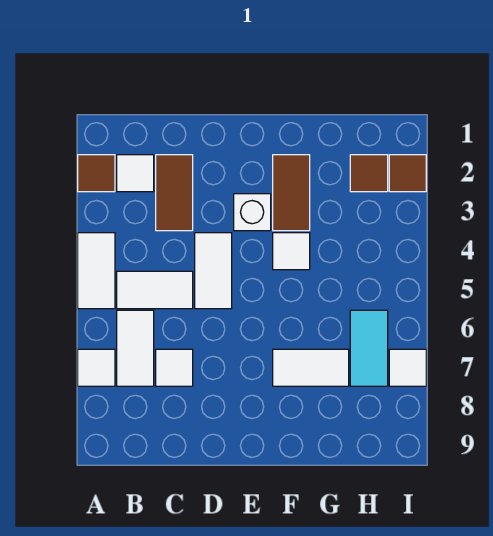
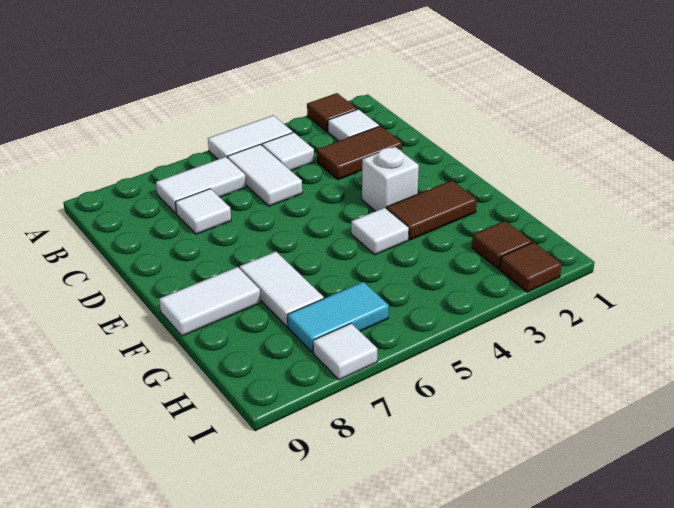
white tile A7 level 1 -> white tile B4 level 1
white tile D4:D5 level 1 -> white tile F8:F9 level 1

